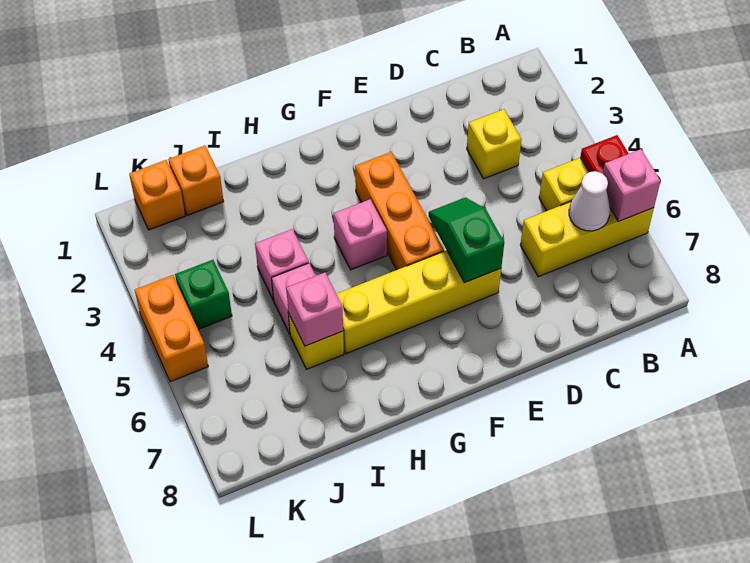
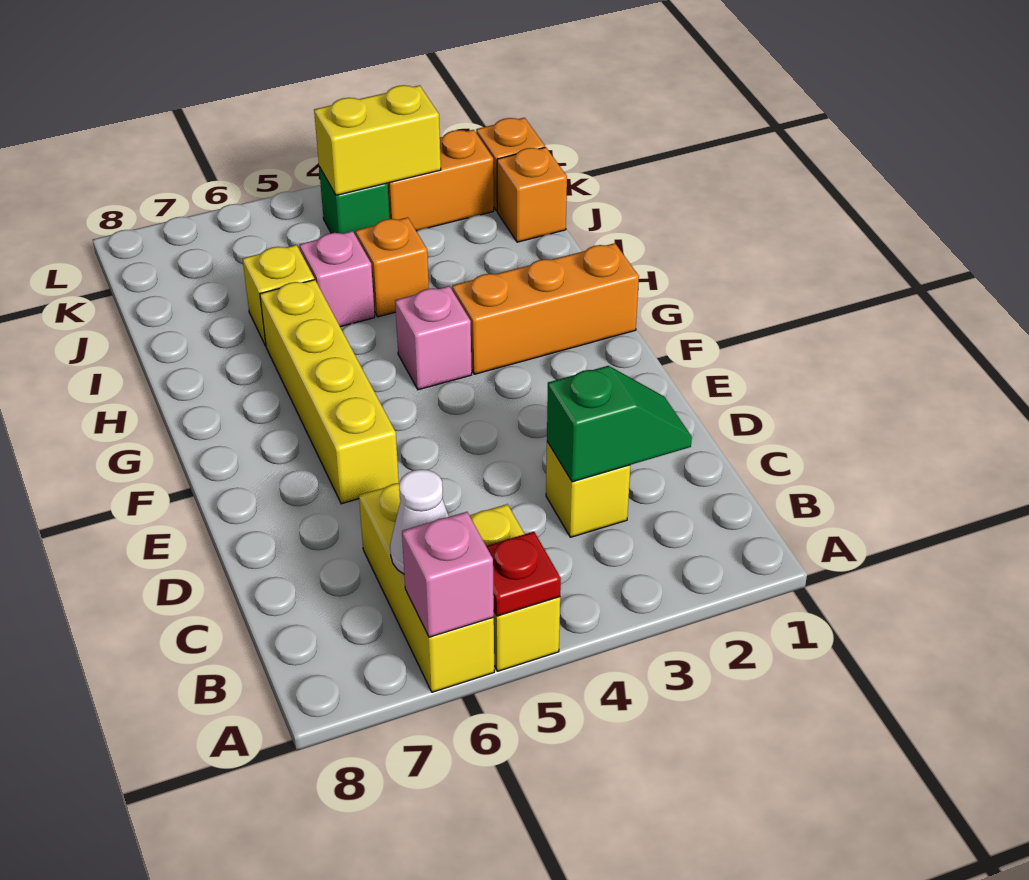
green slope E5:E6 level 2 top 6 -> green slope C2:C3 level 2 top 3
orange brick F3:F5 level 1 -> orange brick G1:G3 level 1
pink brick I4 level 1 -> orange brick I4 level 1
pink brick I6 level 2 -> none
none -> yellow brick K3:K4 level 2
orange brick L4:L5 level 1 -> orange brick K2:K3 level 1

